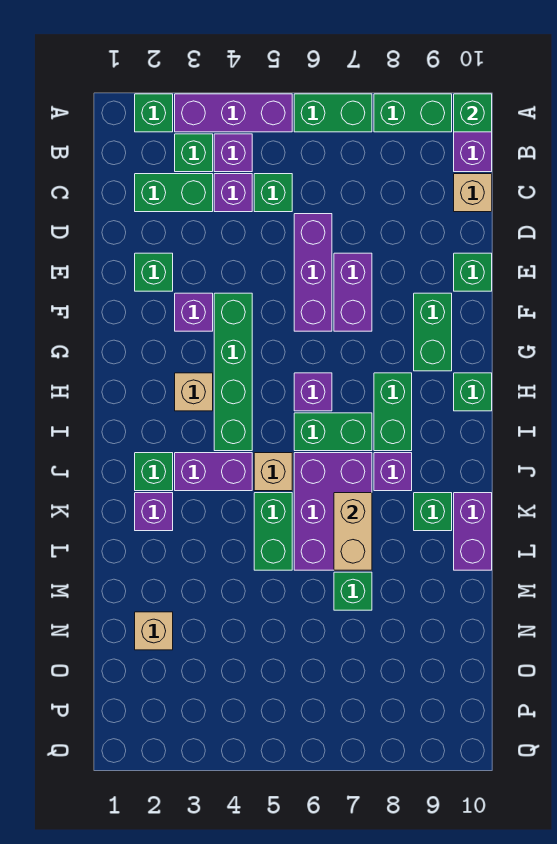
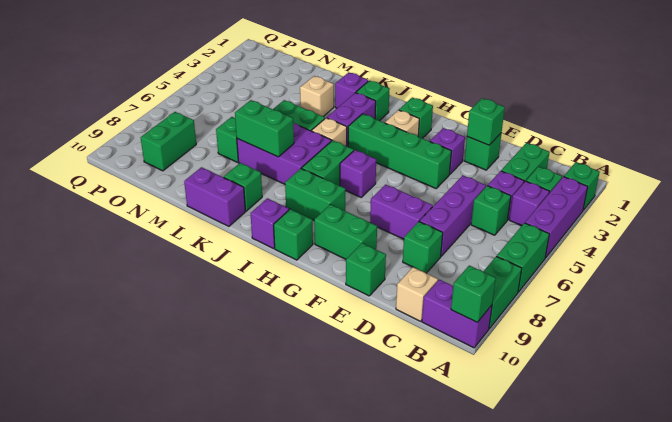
purple brick D6:F6 level 1 -> purple brick D5:D7 level 1
none -> green brick D8 level 1
none -> green brick E2 level 2
none -> green brick H2 level 1
purple brick J8 level 1 -> purple brick I10 level 1
tan brick K7:L7 level 2 -> green brick K7:L7 level 2
tan brick N2 level 1 -> tan brick L3 level 1
none -> green brick O8:O9 level 1

